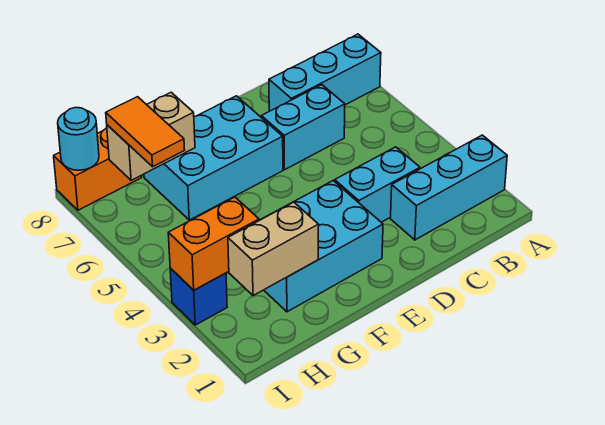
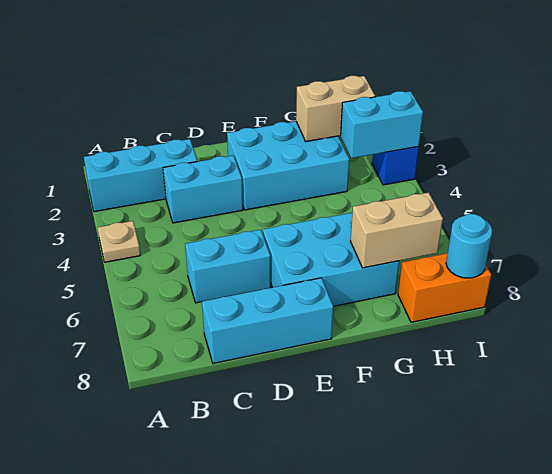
none -> tan plate A4 level 1
cyan brick A7:C7 level 1 -> cyan brick C8:E8 level 1
orange brick H3:I3 level 2 -> cyan brick H3:I3 level 2
orange tile H6:H7 level 3 -> none

